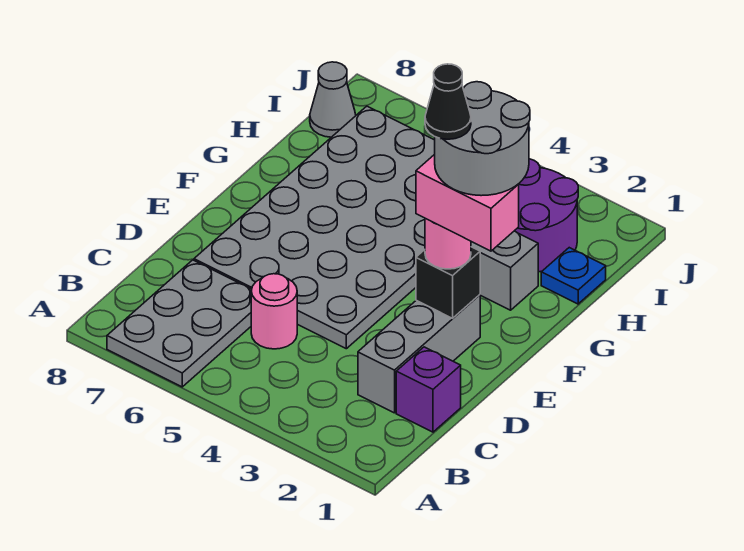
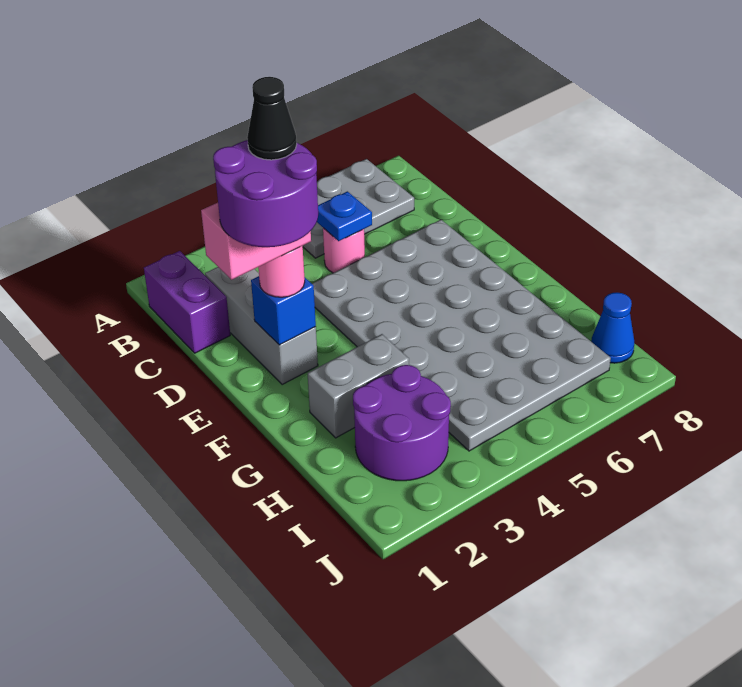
grey plate A6:C7 level 1 -> grey plate A5:B7 level 1
purple brick C1 level 1 -> purple brick B1:C1 level 1
grey round brick E1:F2 level 5 -> purple round brick E1:F2 level 5
black brick E2 level 2 -> blue brick E2 level 2
blue plate H1 level 1 -> blue plate C5 level 2
grey cone I8 level 1 -> blue cone I8 level 1

